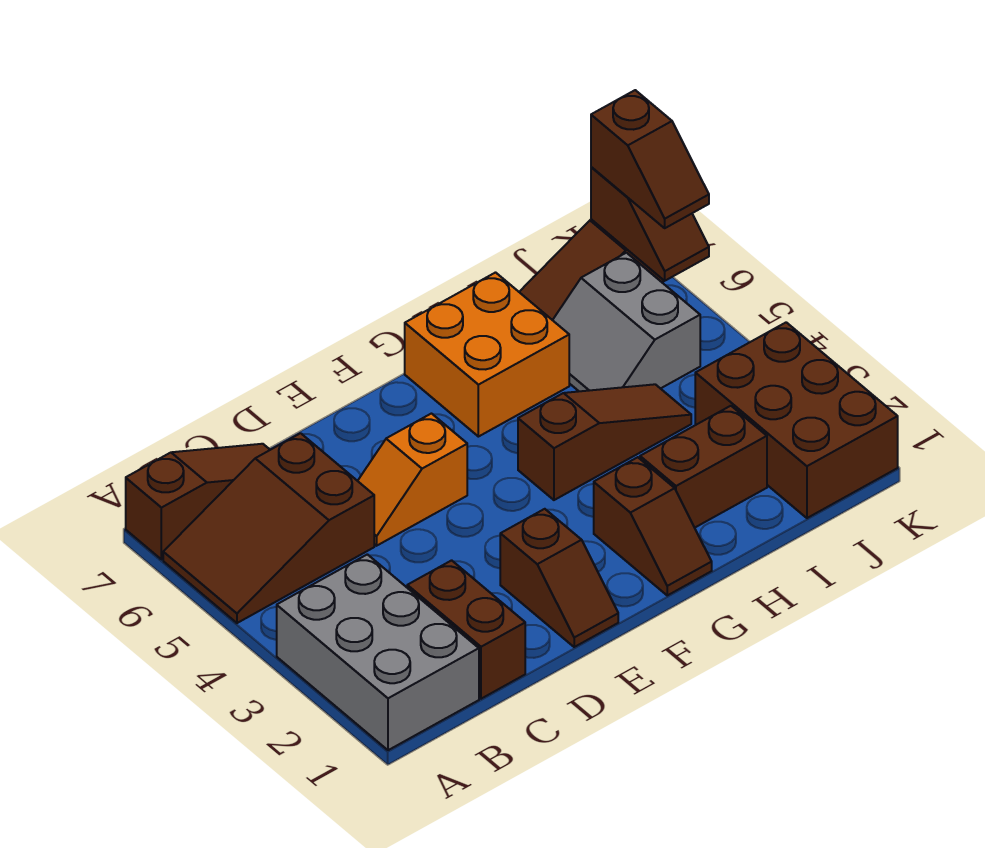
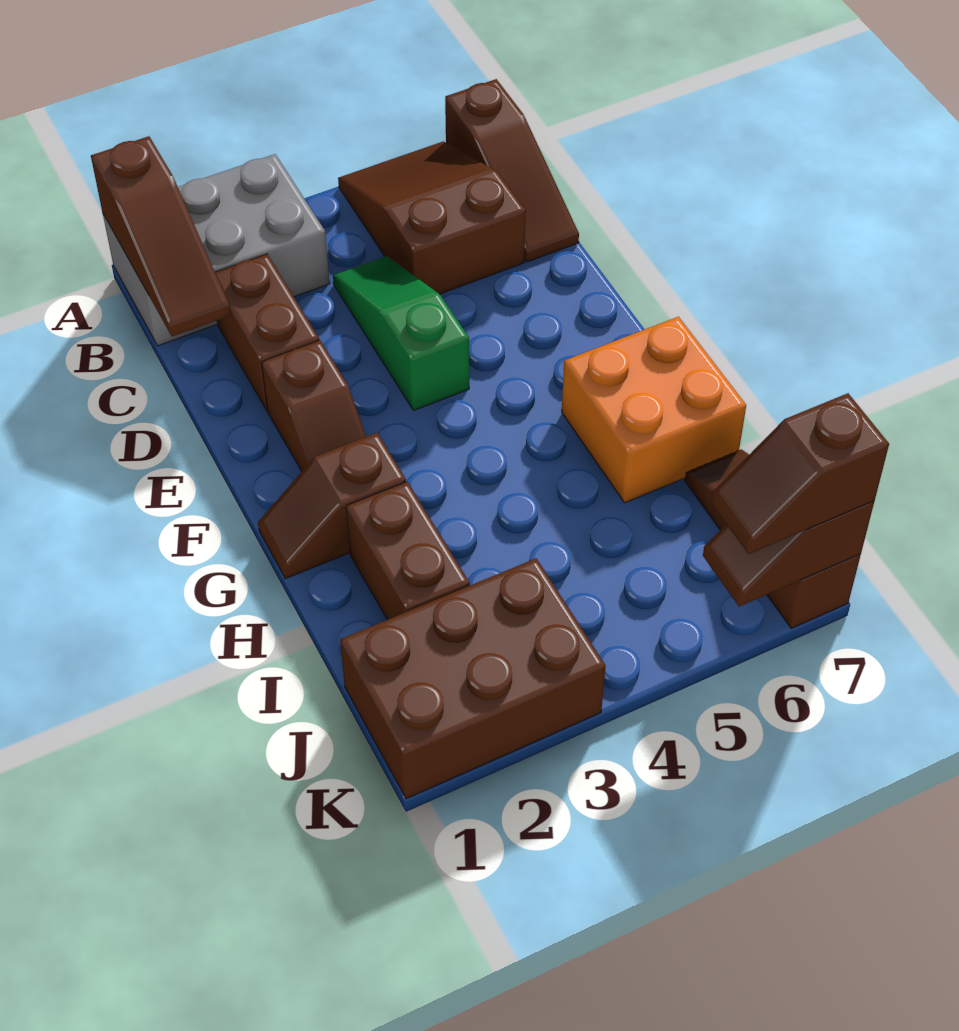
brown brick C1:C2 level 1 -> brown brick C2:D2 level 1
none -> green slope C4:E4 level 1 top E
orange slope D5:E5 level 1 top E -> none
brown slope E1:E2 level 1 top 2 -> brown slope E2:F2 level 1 top E
brown slope G4:I4 level 1 top G -> brown slope A1:C1 level 2 top A
grey slope I5:J6 level 1 top J -> none

